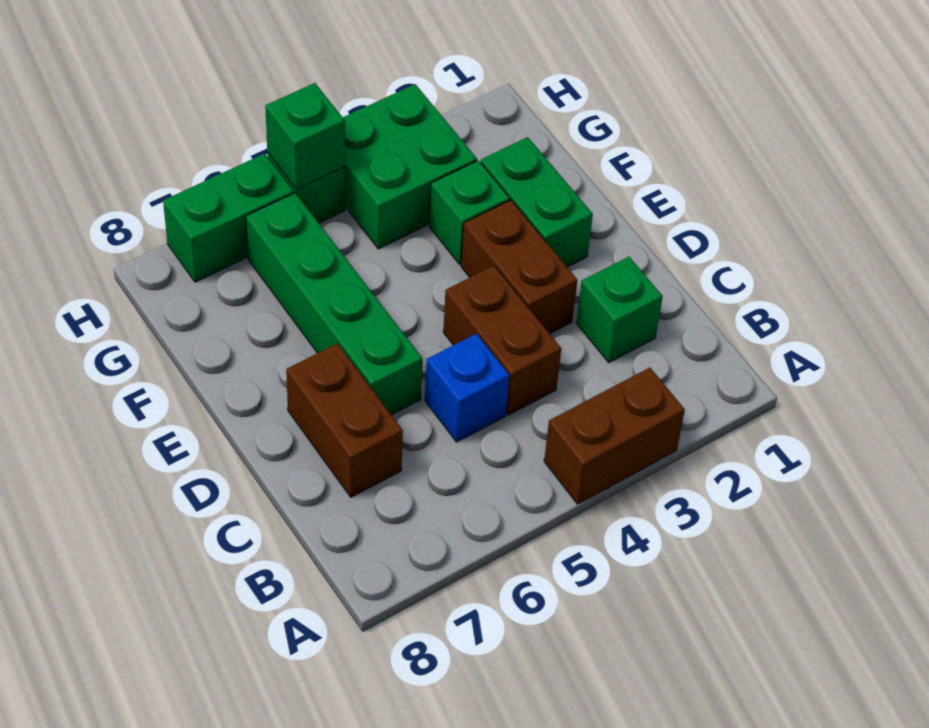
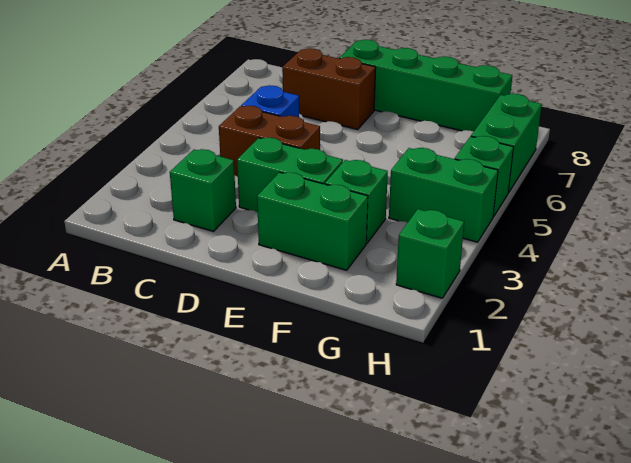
brown brick A3:A4 level 1 -> none
brown brick D3:E3 level 1 -> green brick D3:E3 level 1
green brick D6:G6 level 1 -> green brick D8:G8 level 1
green brick G3:H4 level 1 -> green brick G4:H4 level 1
green brick H5 level 2 -> green brick H2 level 1

